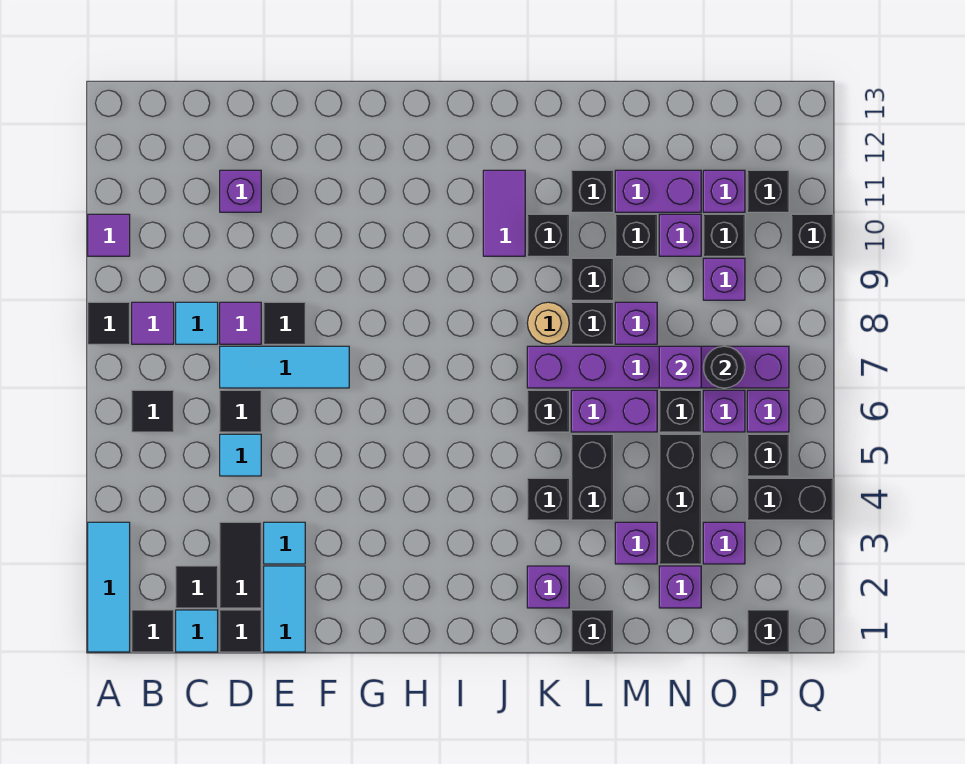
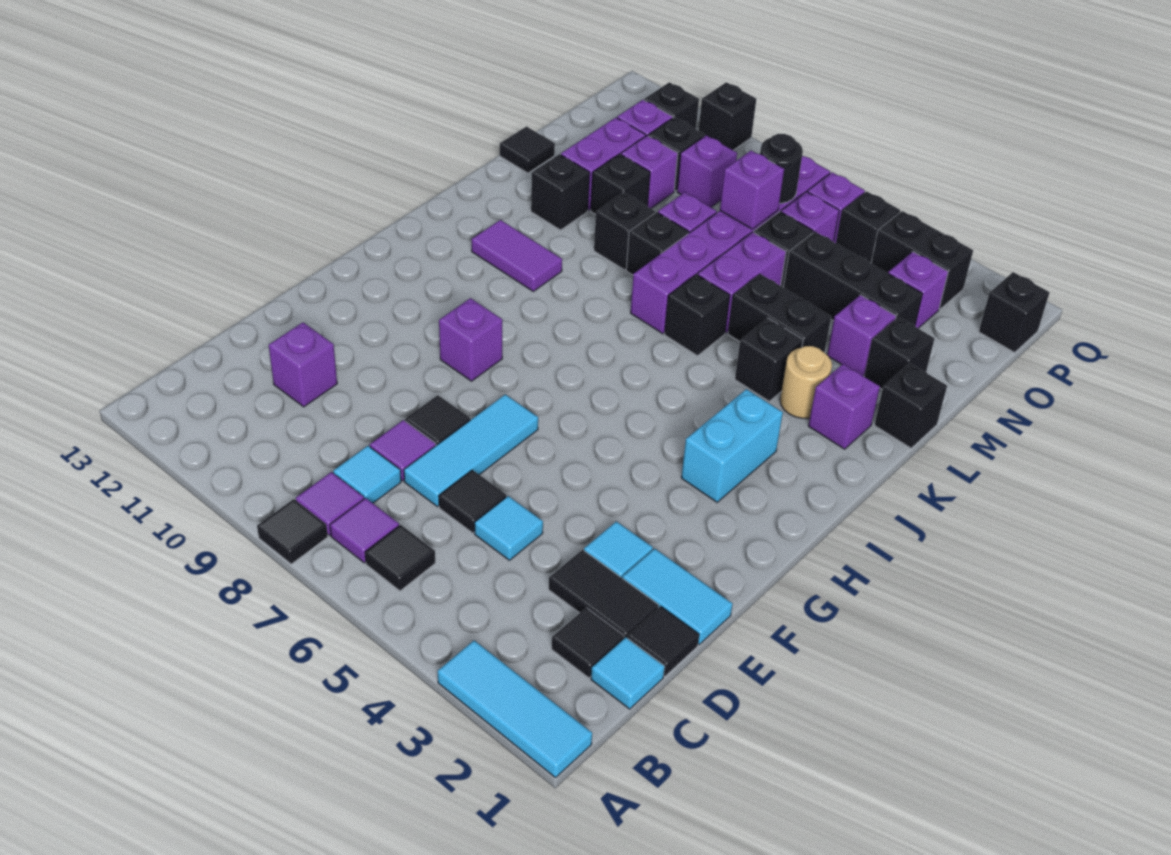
purple tile A10 level 1 -> purple tile B7 level 1
black tile B1 level 1 -> black tile M13 level 1
none -> cyan brick H3:I3 level 1
tan round brick K8 level 1 -> tan round brick K3 level 1
black brick K10 level 1 -> black brick M2 level 1
purple brick N2 level 1 -> purple brick G9 level 1
black brick P4:Q4 level 1 -> black brick P3:P4 level 1

